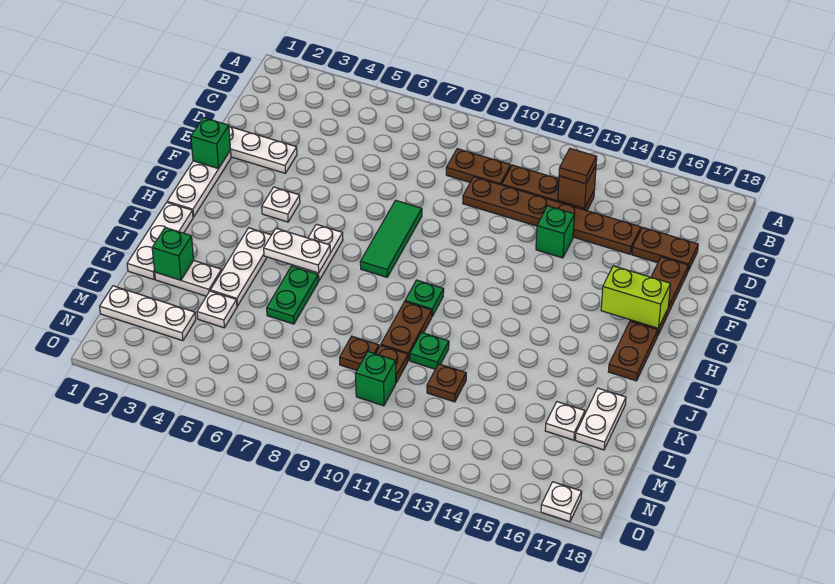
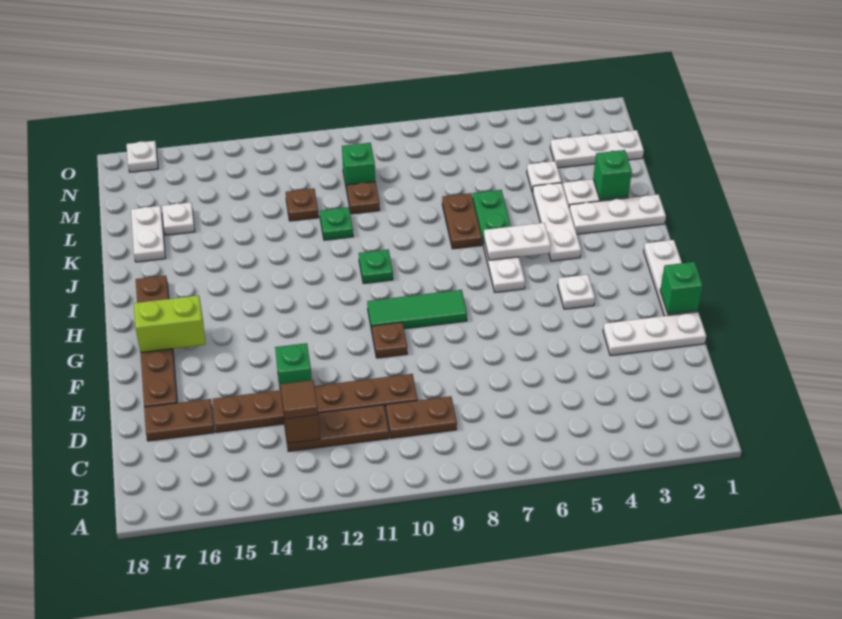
green tile F8:H8 level 1 -> green tile G8:G10 level 1
white plate I1:K1 level 1 -> white plate J1:J3 level 1
brown plate J10:K10 level 1 -> brown plate J7:K7 level 1
brown plate L9 level 1 -> brown plate F10 level 1

